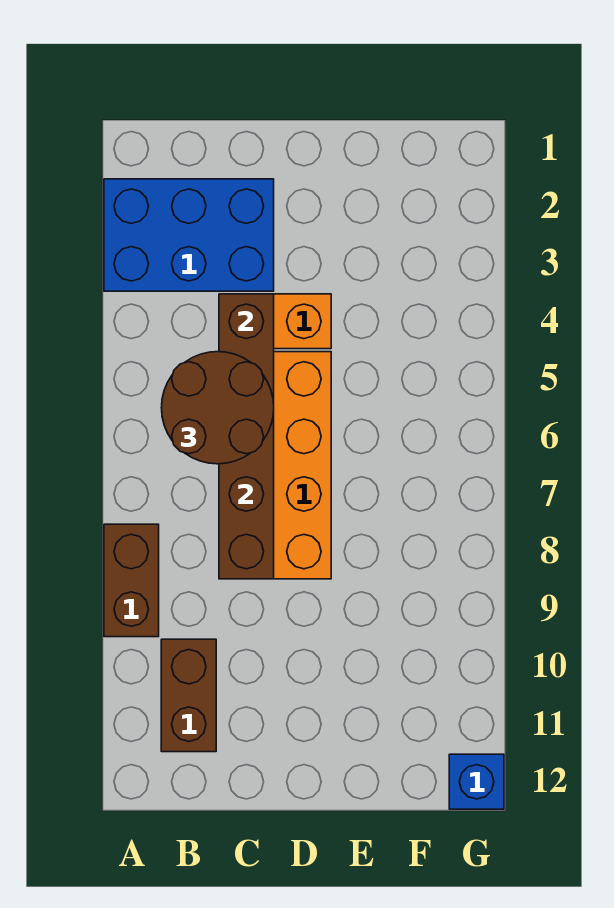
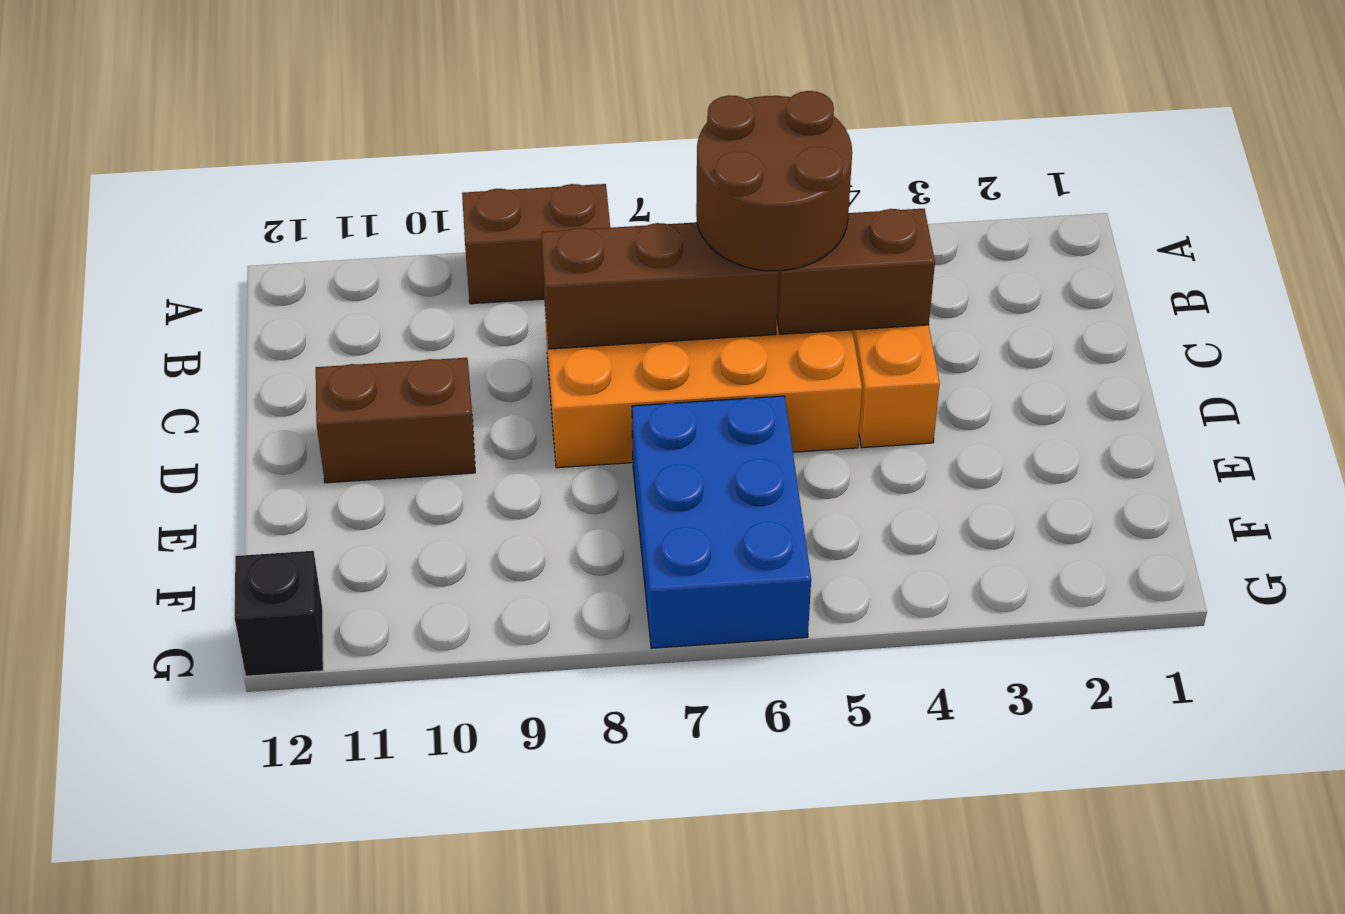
blue brick A2:C3 level 1 -> blue brick E6:G7 level 1
brown brick B10:B11 level 1 -> brown brick D10:D11 level 1
blue brick G12 level 1 -> black brick G12 level 1

